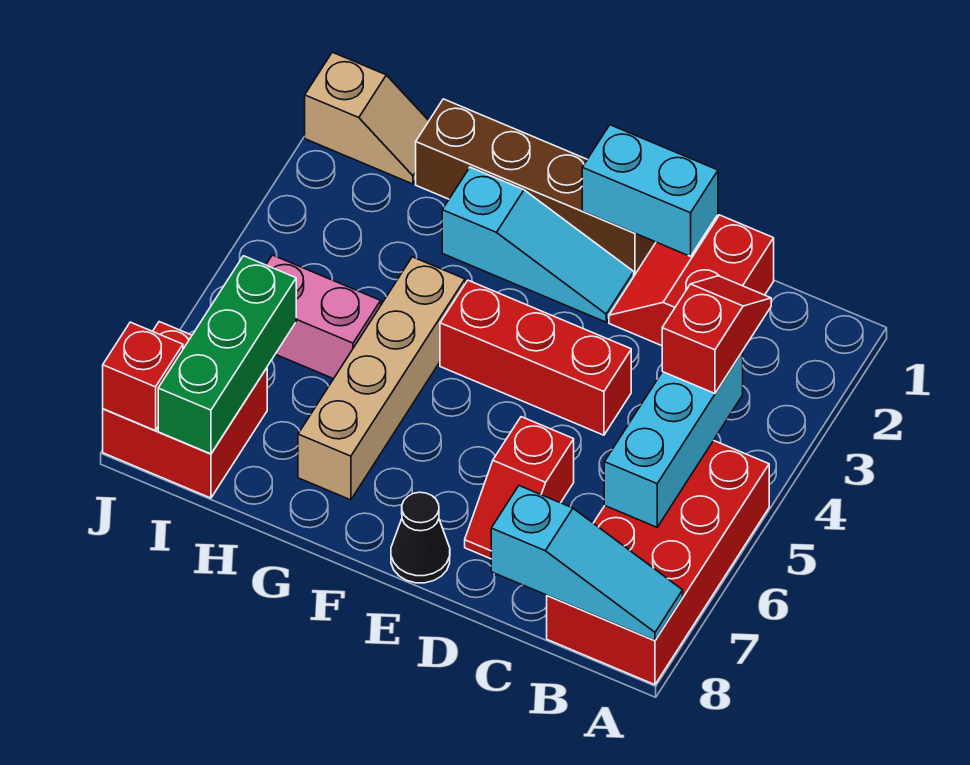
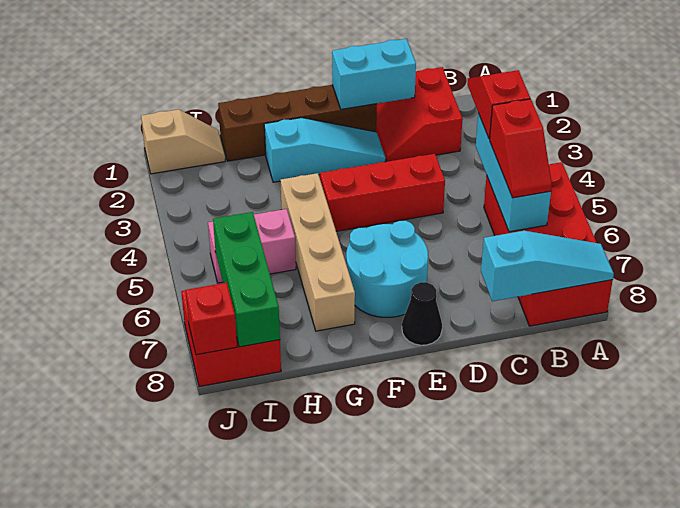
red slope D6:D7 level 1 top 6 -> red slope B5:B6 level 3 top 5
none -> cyan round brick E6:F7 level 1

